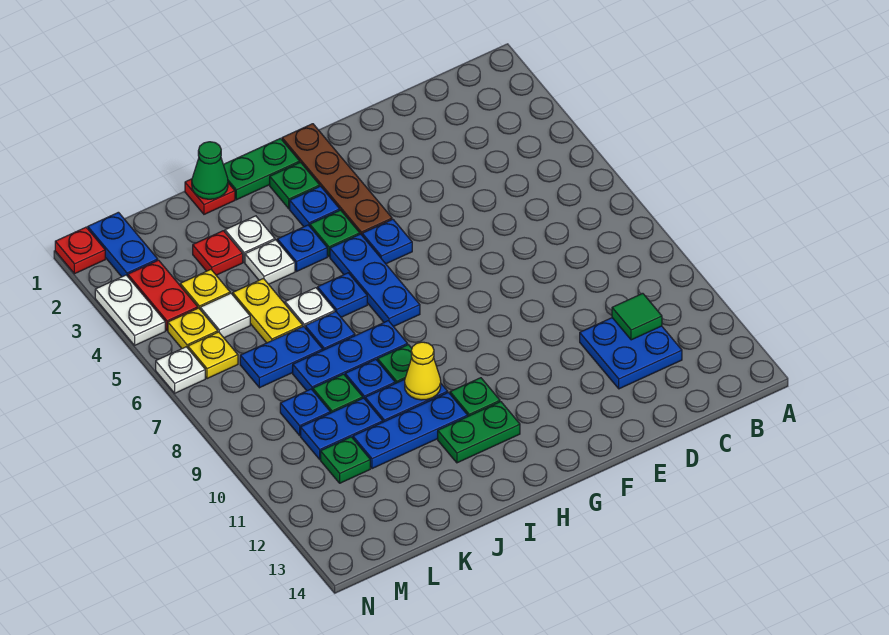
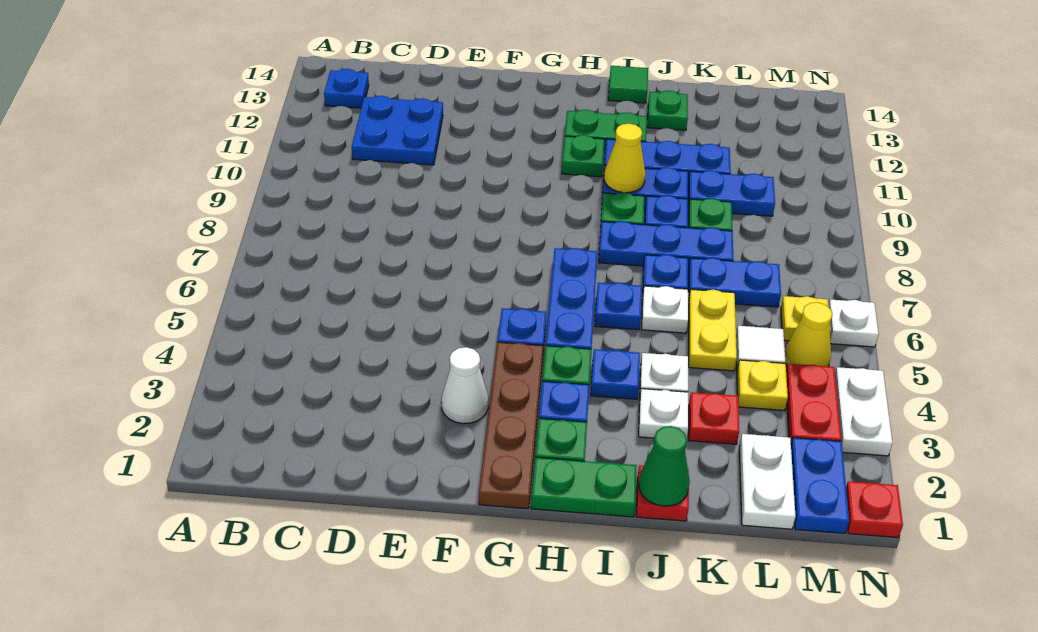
green tile C11 level 2 -> green tile I14 level 1
none -> white cone F3 level 1
none -> white plate L1:L2 level 1
blue plate L9 level 1 -> blue plate B13 level 1
green plate L11 level 1 -> green plate J13 level 1
yellow plate M5 level 1 -> yellow cone M5 level 1

